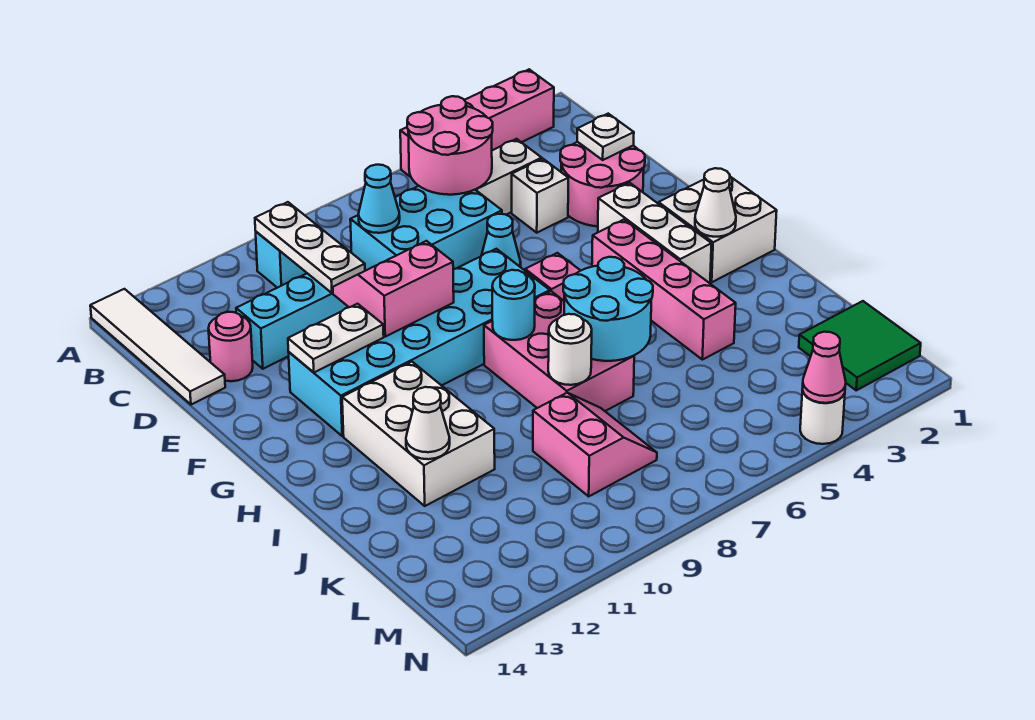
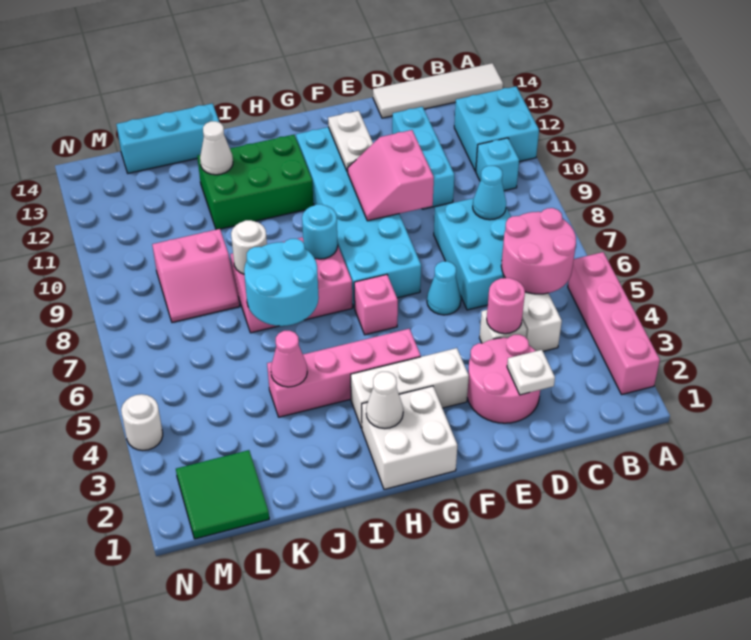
none -> cyan brick A11:B12 level 1
white plate B10:D10 level 2 -> none
pink round brick D13 level 1 -> pink round brick D4 level 2
pink slope E9:F10 level 2 top F -> pink slope E9:F10 level 2 top E
white brick H11:J12 level 1 -> green brick H11:J12 level 1
none -> cyan brick J14:L14 level 1
pink cone N4 level 2 -> pink cone J4 level 2

